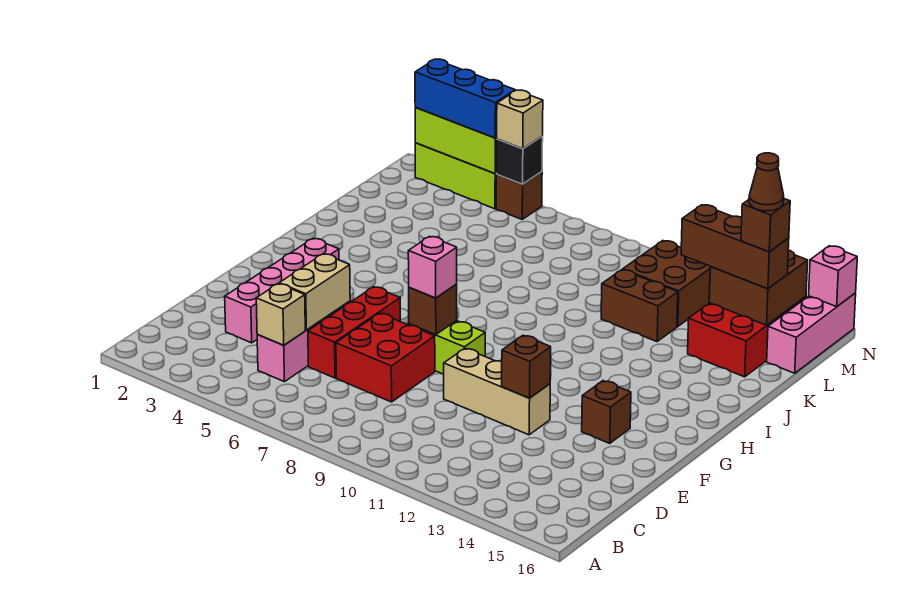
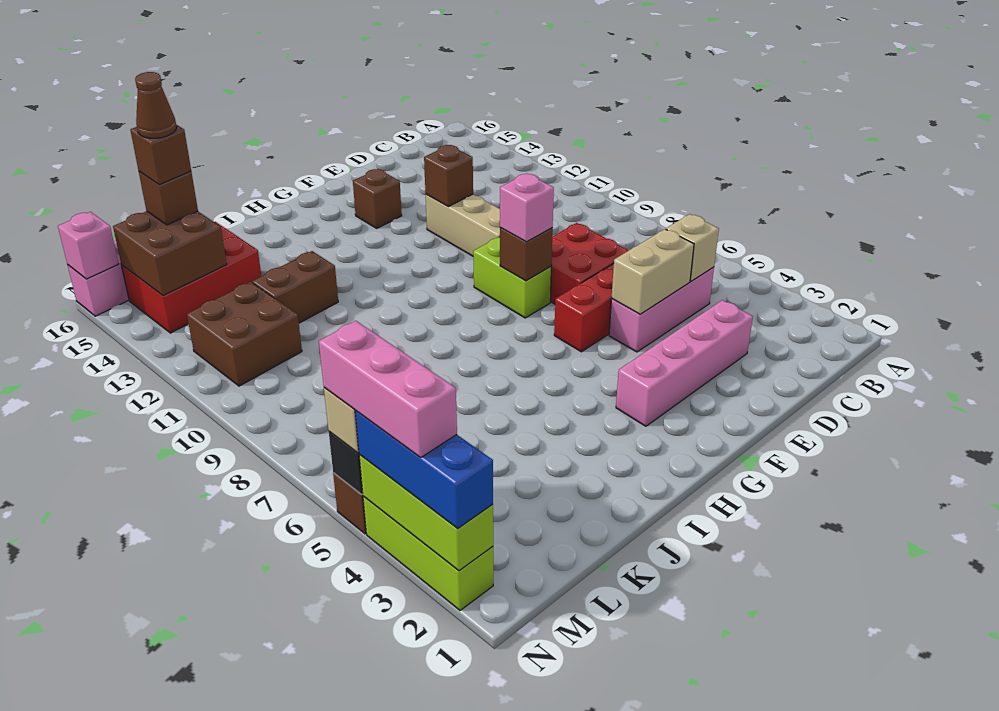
brown brick K11:K12 level 1 -> brown brick J12:K12 level 1
brown brick L13:L15 level 3 -> brown brick L15 level 3
none -> pink brick N3:N5 level 4

